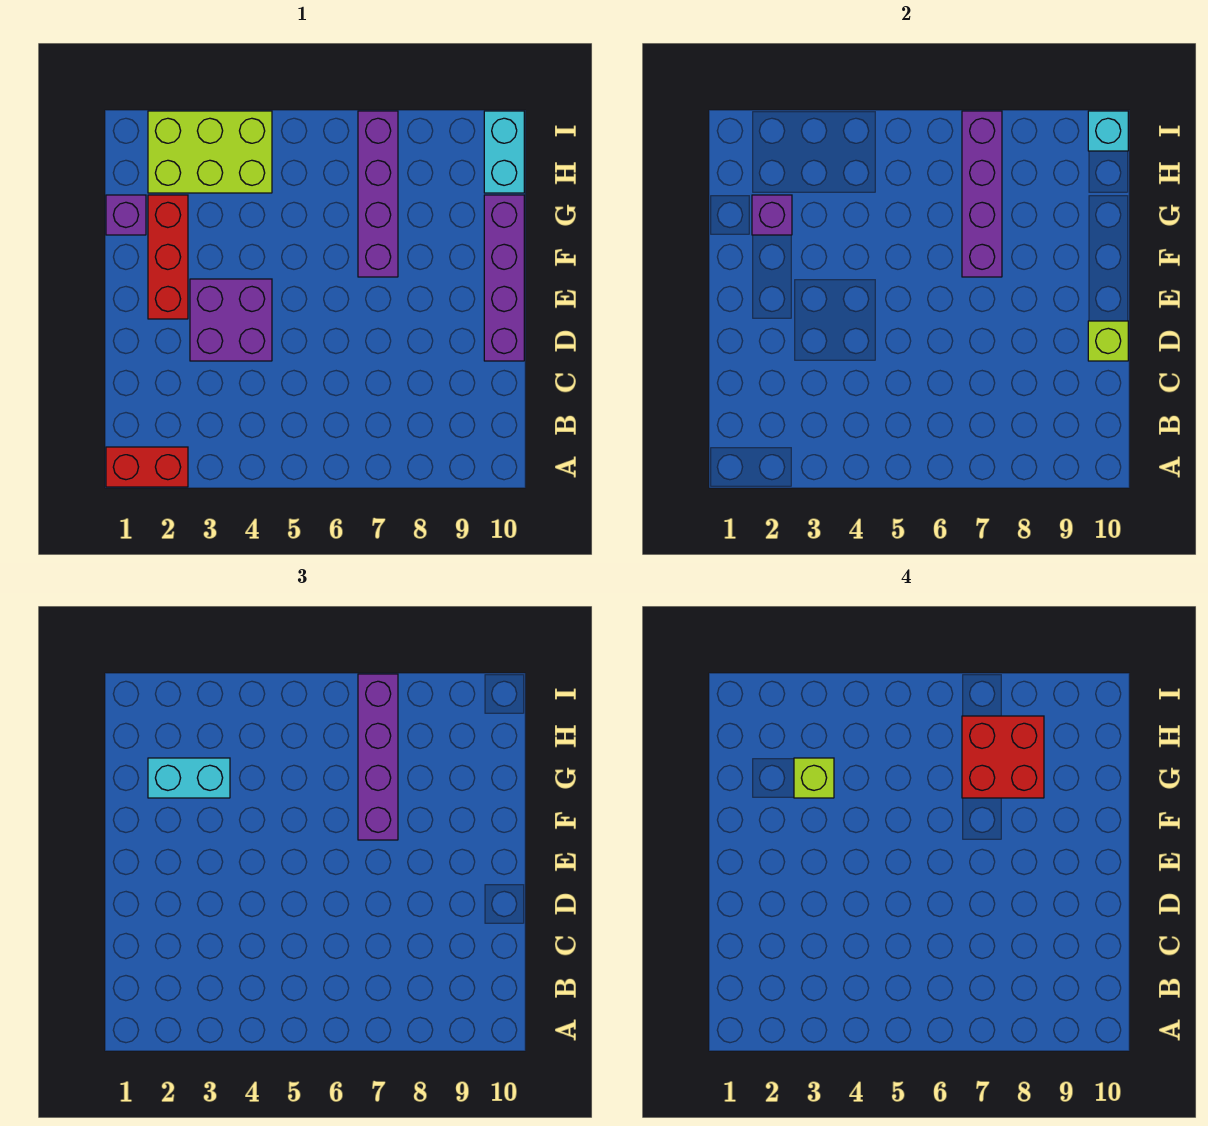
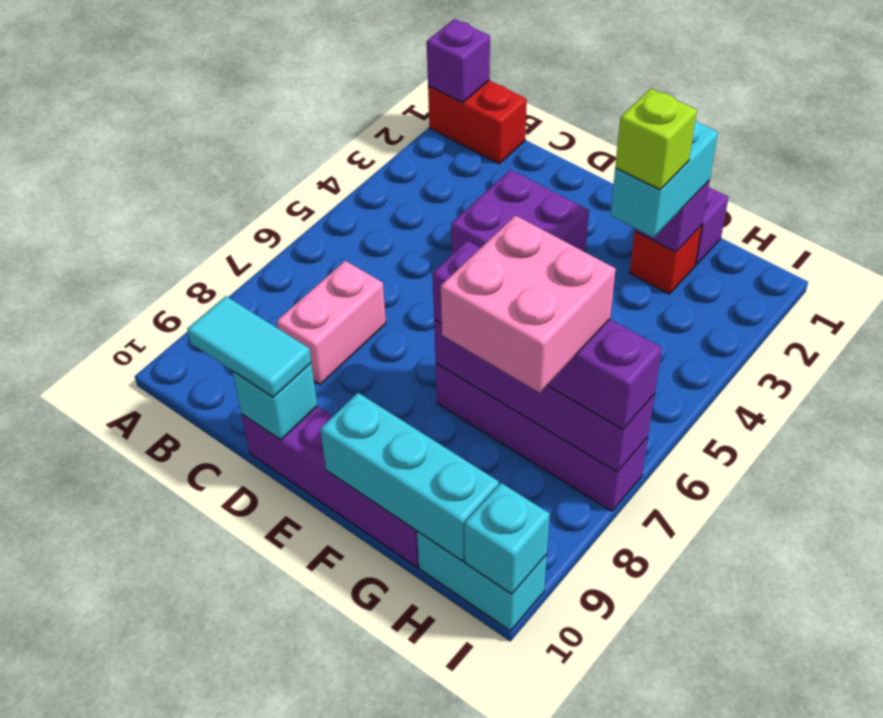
red brick A1:A2 level 1 -> red brick A1:B1 level 1
none -> purple brick A1 level 2
none -> pink brick C7:C8 level 1
none -> cyan tile C10:D10 level 3
lime brick D10 level 2 -> cyan brick D10 level 2
red brick E2:G2 level 1 -> red brick G2 level 1
none -> cyan brick F10:H10 level 2
red brick G7:H8 level 4 -> pink brick G7:H8 level 4
lime brick H2:I4 level 1 -> none

